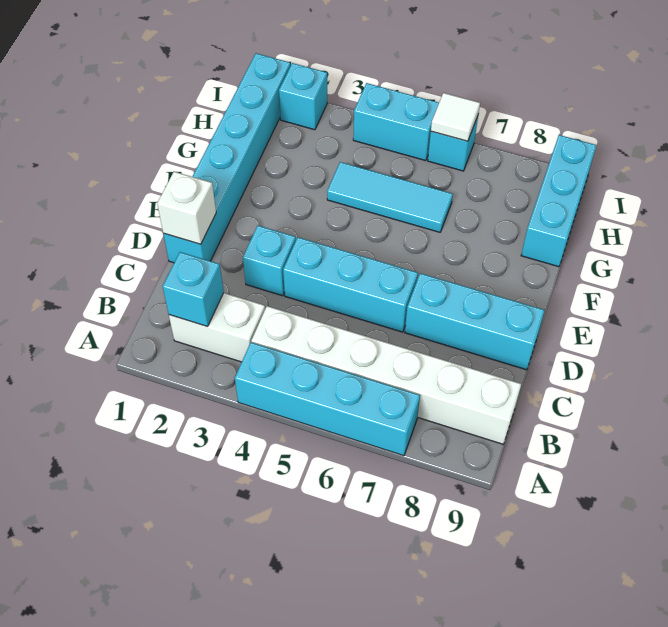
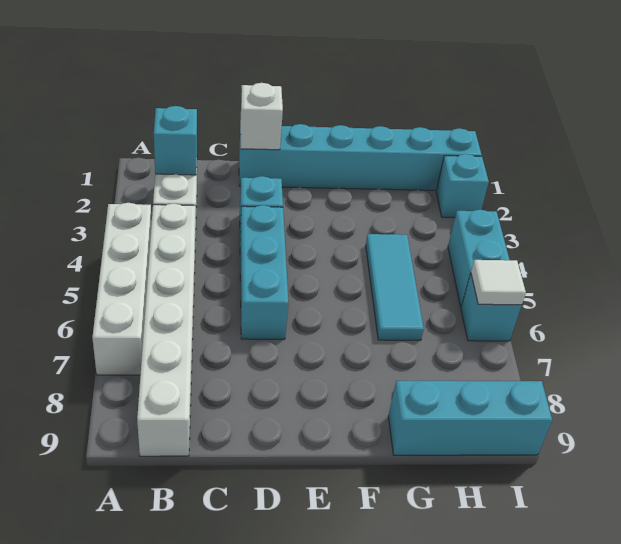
cyan brick A4:A7 level 1 -> white brick A4:A7 level 1
cyan brick D7:D9 level 1 -> none

